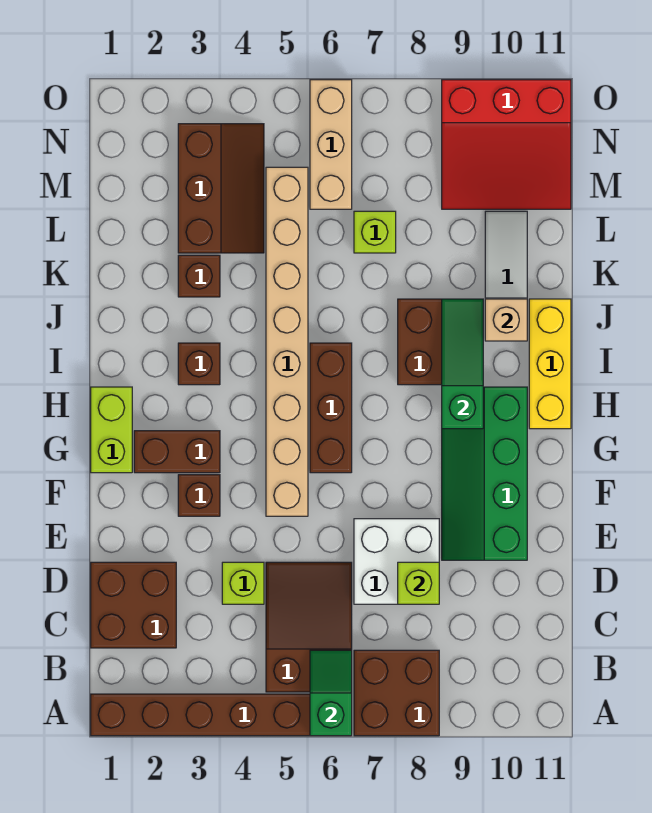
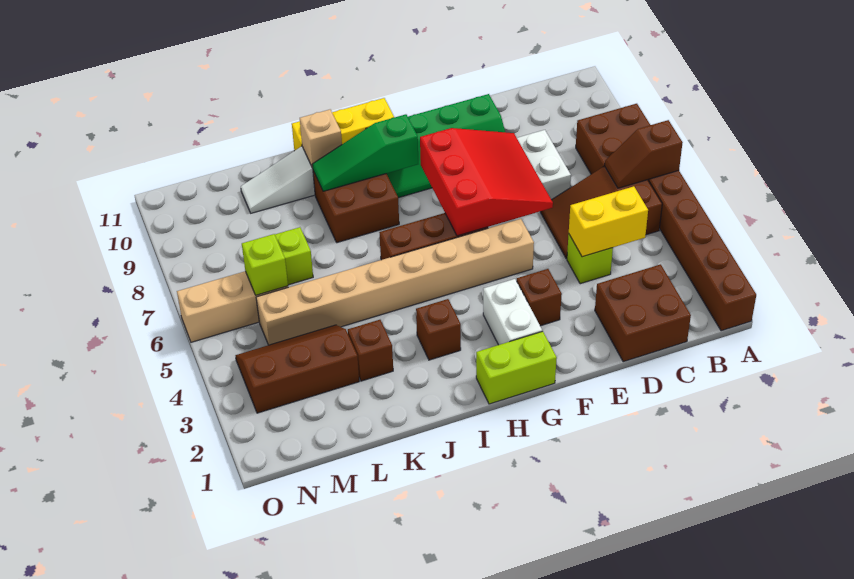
green slope A6:B6 level 2 top A -> brown slope A6:B6 level 2 top A
none -> yellow brick C4:D4 level 2
lime brick D8 level 2 -> lime brick M6 level 2
brown brick G2:G3 level 1 -> white brick G2:G3 level 1
red slope M9:O11 level 1 top O -> red slope E6:G8 level 2 top G

